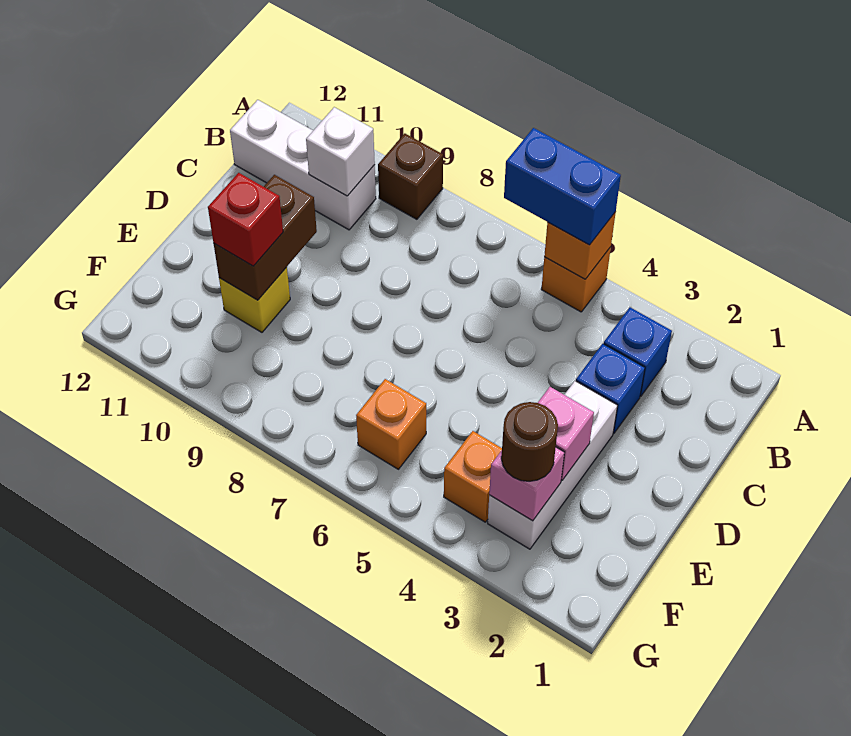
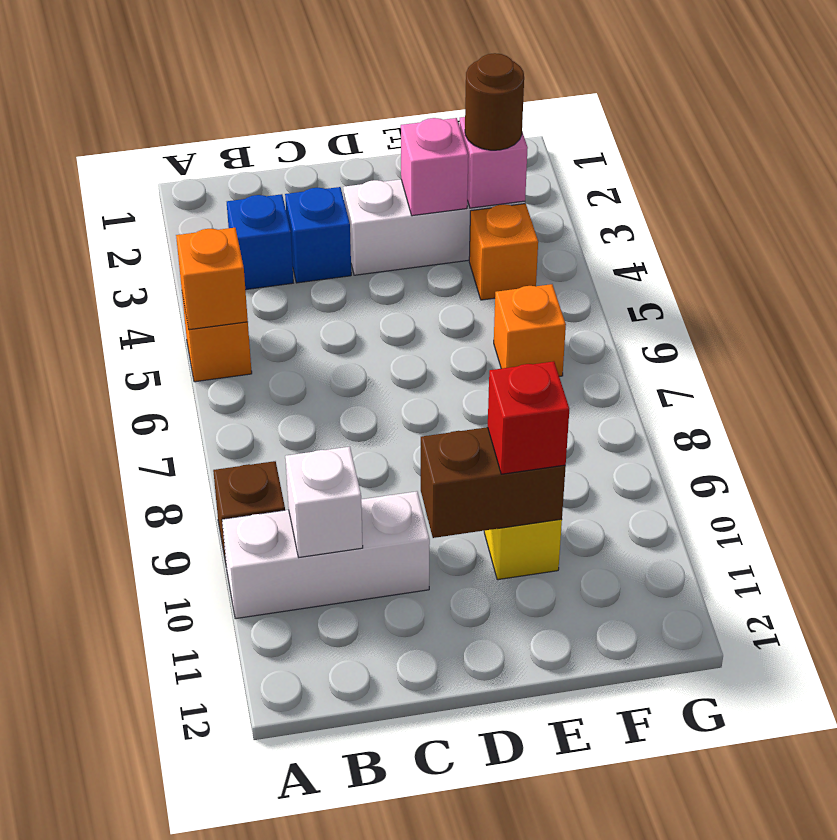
blue brick A5:A6 level 3 -> none
white brick B10:B12 level 1 -> white brick A10:C10 level 1

